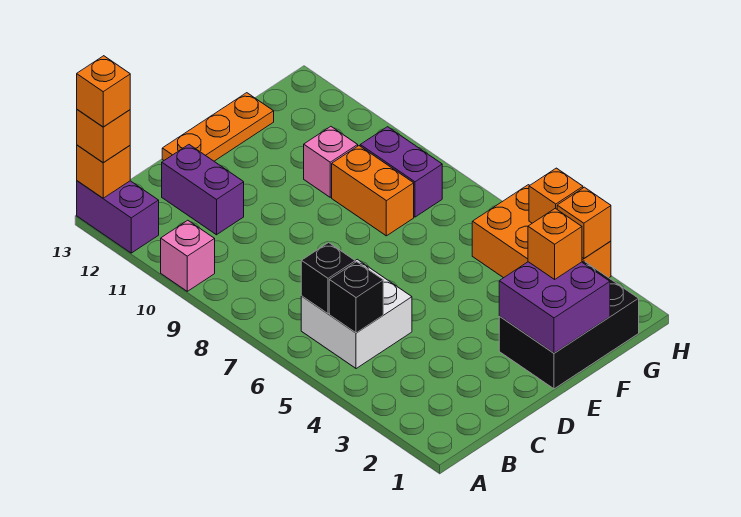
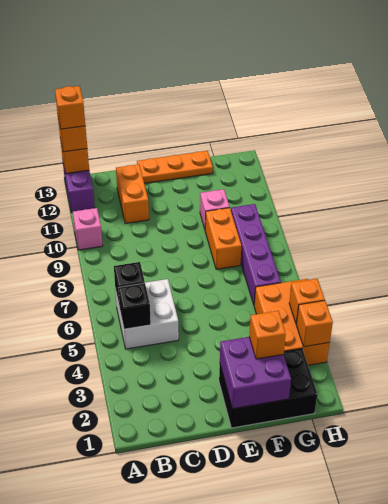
purple brick C11:C12 level 1 -> orange brick C11:C12 level 1
purple brick G8:G9 level 1 -> purple brick G6:G9 level 1

